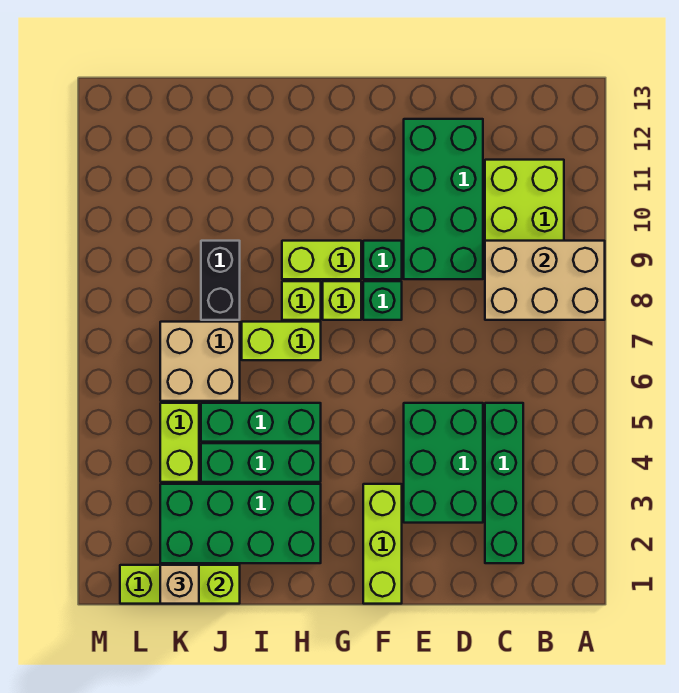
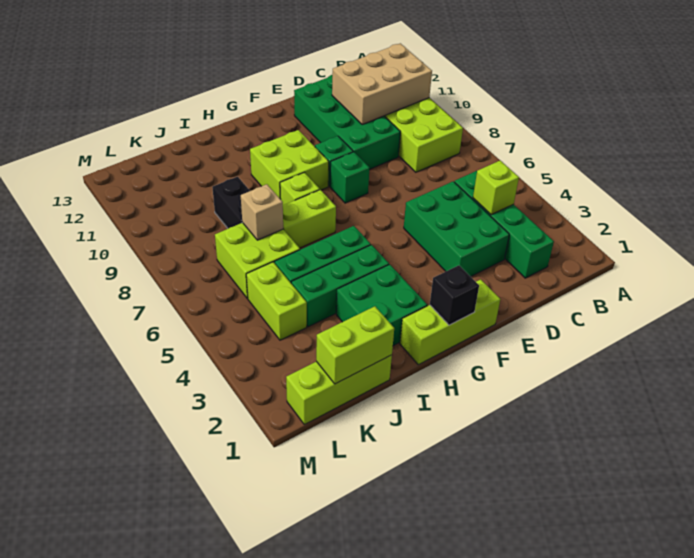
tan brick A8:C9 level 2 -> tan brick B10:D11 level 2
lime brick F1:F3 level 1 -> lime brick F1:H1 level 1
none -> black brick G1 level 2
lime brick G8 level 1 -> lime brick C4 level 2
lime brick G9:H9 level 1 -> lime brick G9:H10 level 1
green brick H2:K3 level 1 -> green brick H2:I3 level 1
tan brick J6:K7 level 1 -> lime brick J6:K7 level 1
tan brick K1 level 3 -> tan brick J7 level 2

